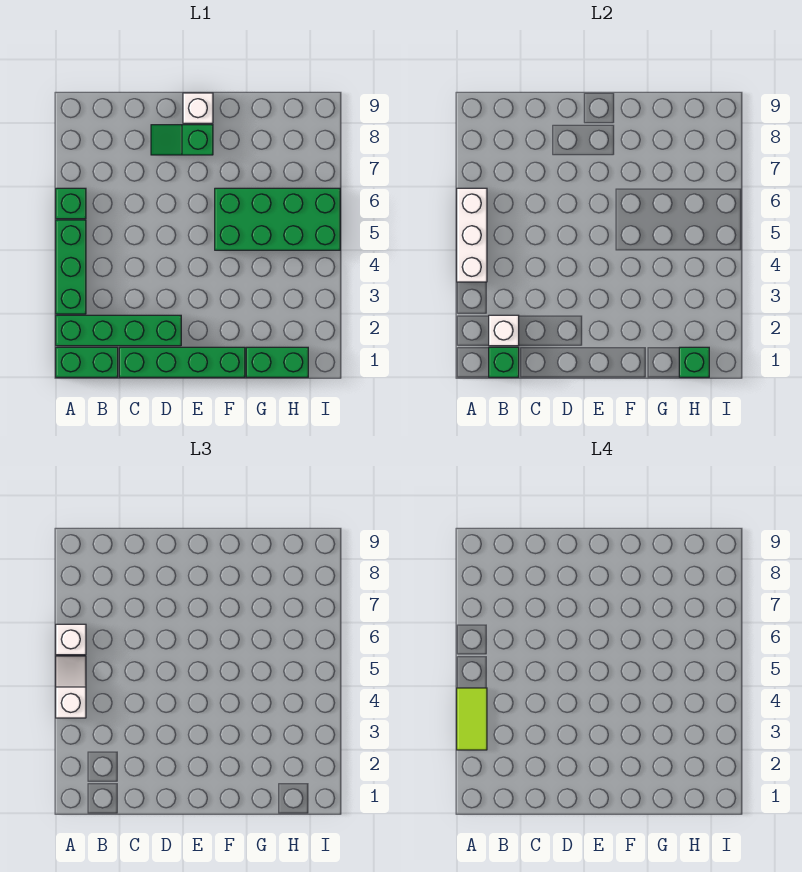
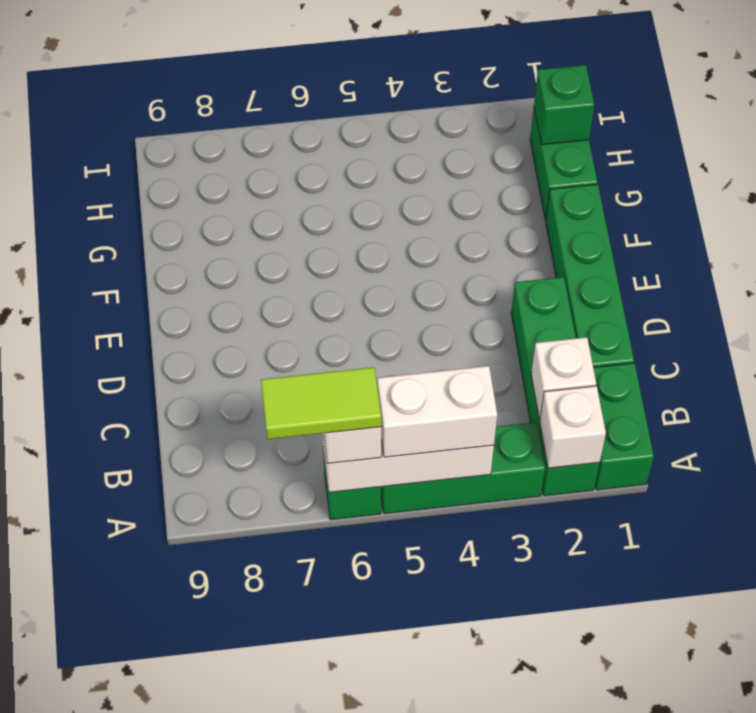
lime tile A3:A4 level 4 -> lime tile A6:A7 level 4
white slope A4:A5 level 3 top 4 -> white brick A4:A5 level 3
green brick B1 level 2 -> none
green slope D8:E8 level 1 top E -> none
white brick E9 level 1 -> white brick A2 level 2
green brick F5:I6 level 1 -> none

